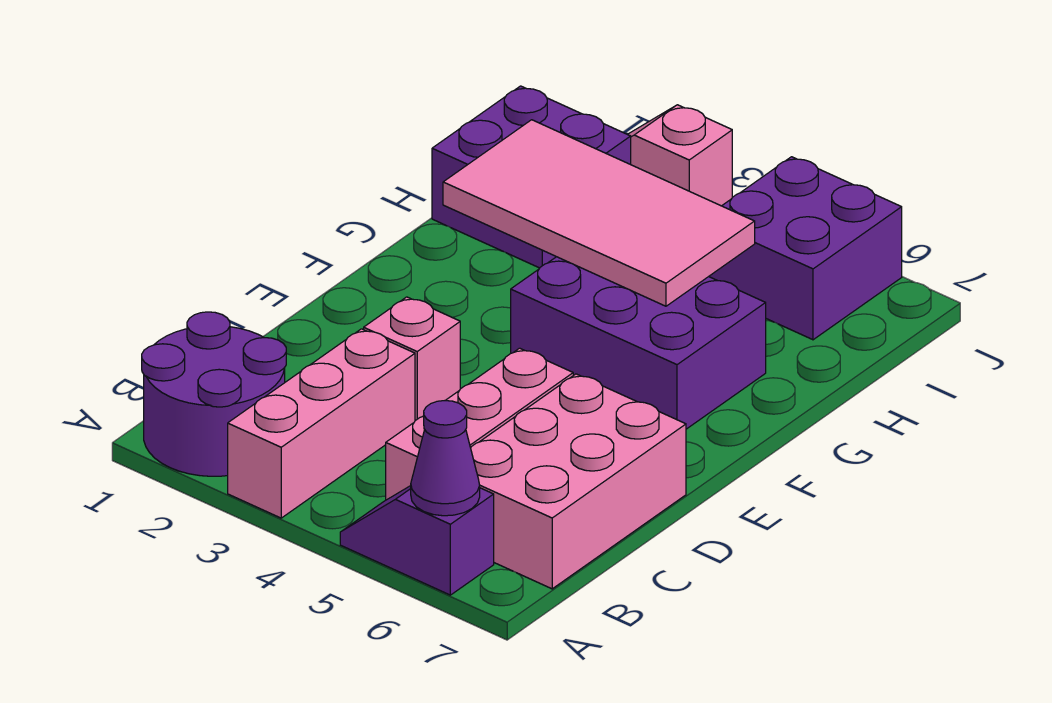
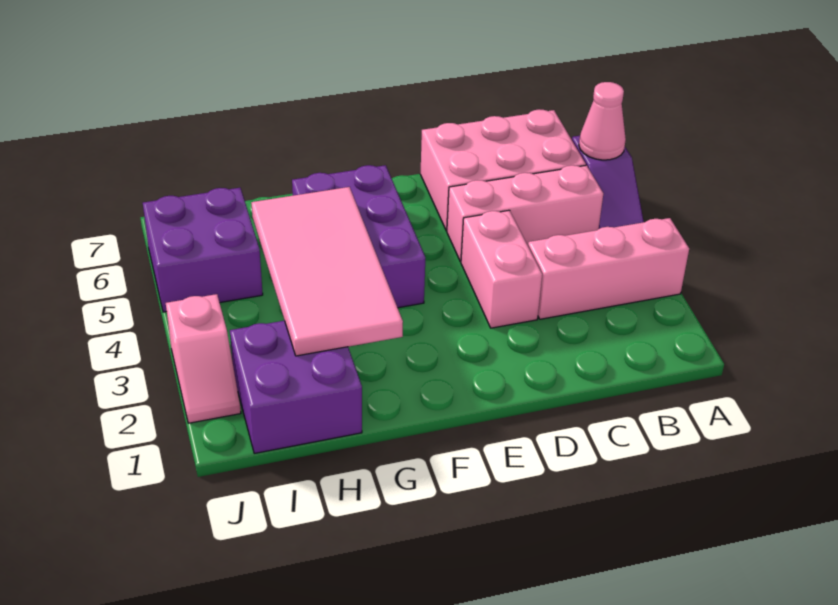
purple round brick A1:B2 level 1 -> none
purple cone A6 level 2 -> pink cone A6 level 2
pink brick D3 level 1 -> pink brick D3:D4 level 1

